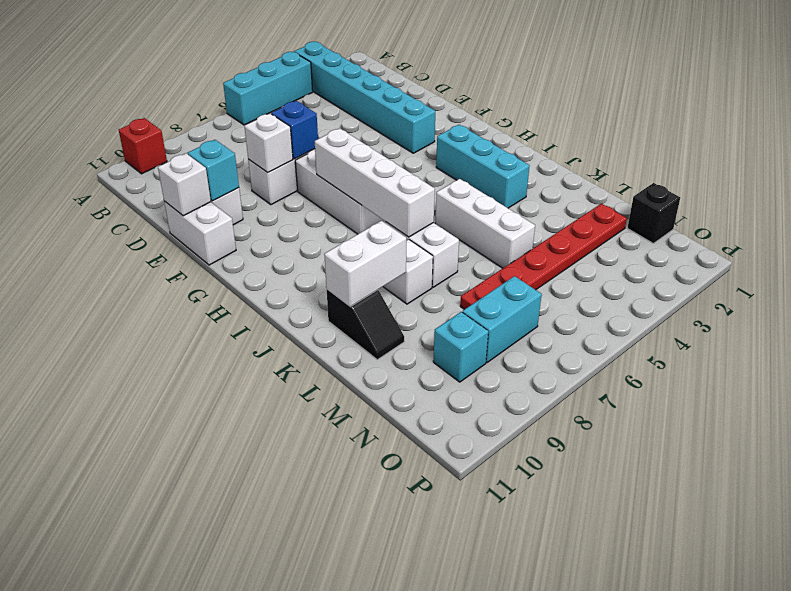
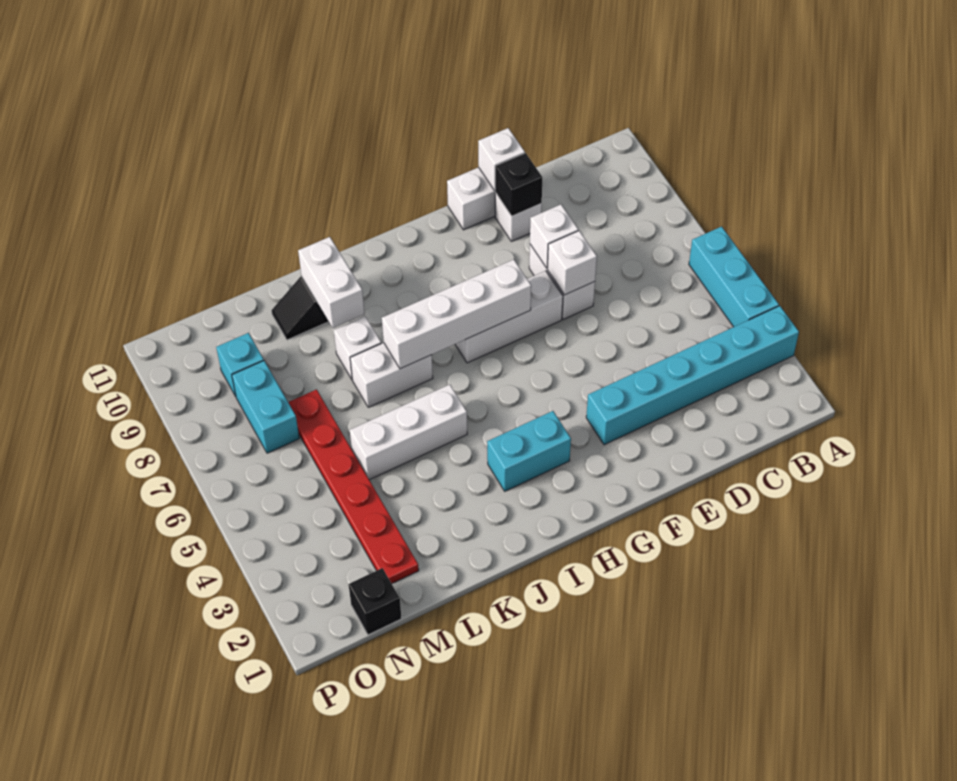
red brick A10 level 1 -> none
blue brick E7 level 2 -> white brick E7 level 2
cyan brick E10 level 2 -> black brick E10 level 2
cyan brick H3:J3 level 1 -> cyan brick H3:I3 level 1

